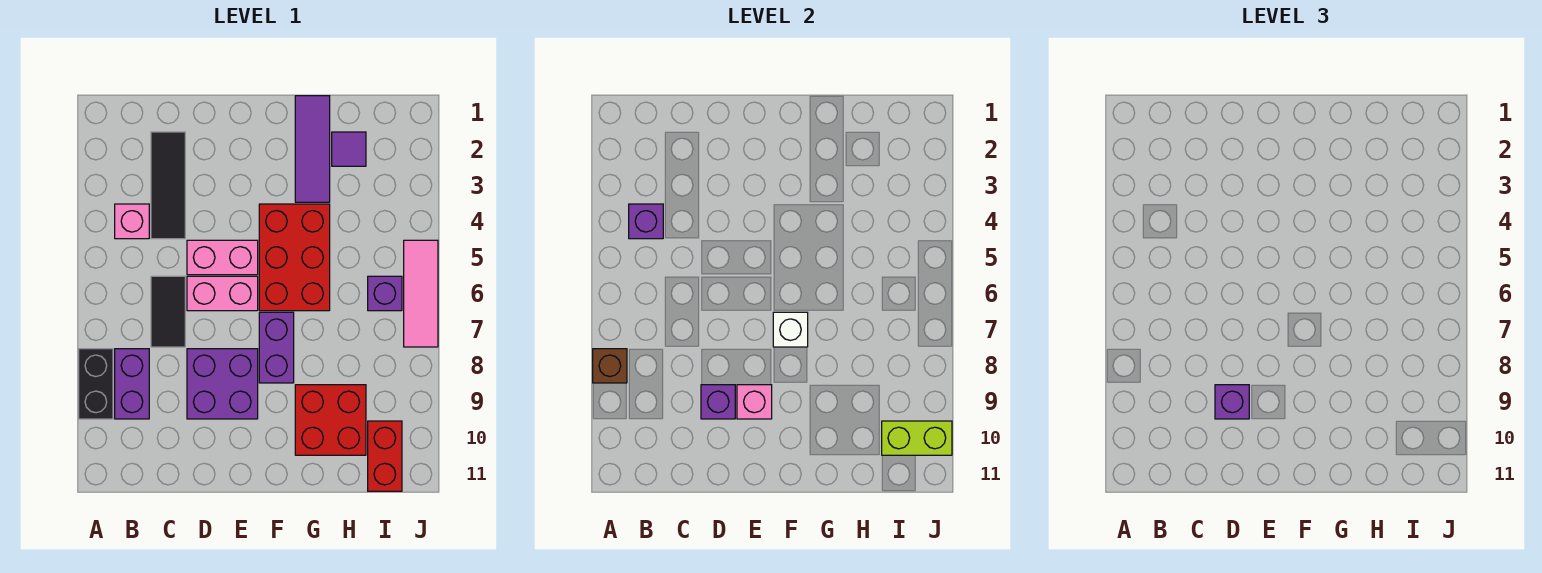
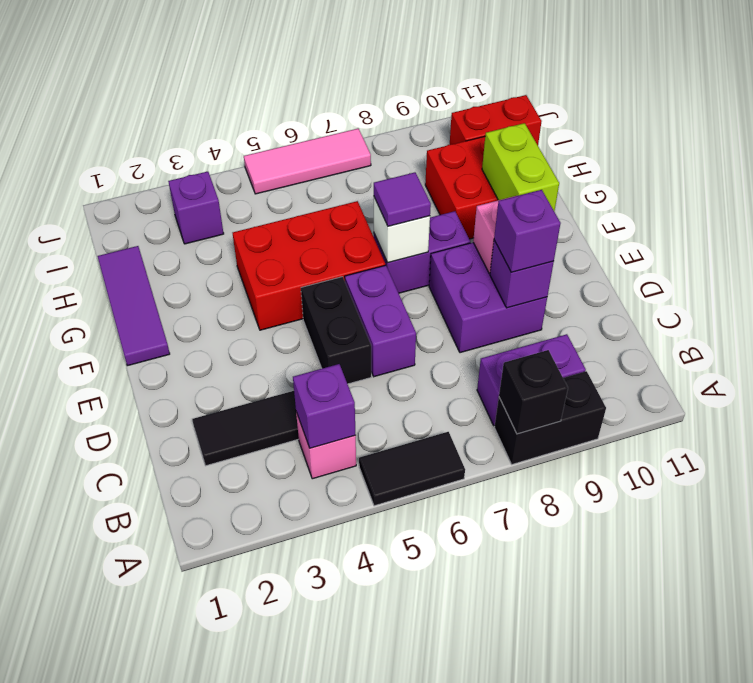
brown brick A8 level 2 -> black brick A8 level 2
black tile C6:C7 level 1 -> black tile A5:A6 level 1
pink brick D5:E5 level 1 -> black brick D5:E5 level 1
pink brick D6:E6 level 1 -> purple brick D6:E6 level 1
purple tile G1:G3 level 1 -> purple tile F1:H1 level 1
purple tile H2 level 1 -> purple tile F7 level 3
purple brick I6 level 1 -> purple brick I3 level 1
lime brick I10:J10 level 2 -> lime brick F10:G10 level 2

